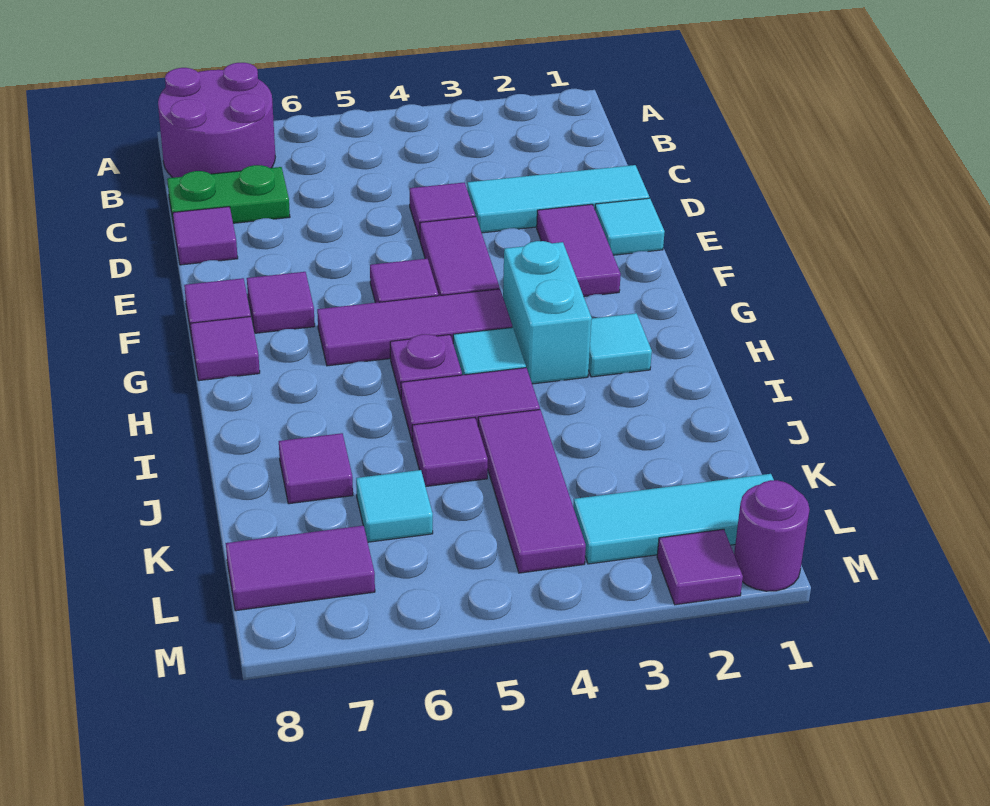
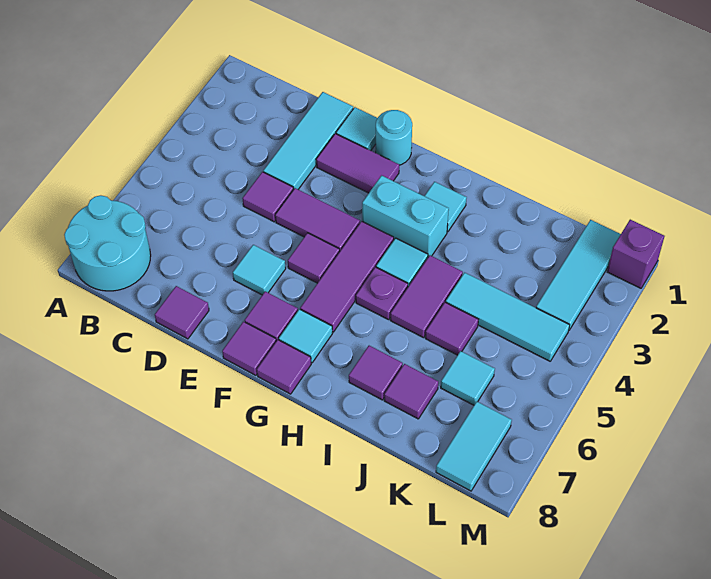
purple round brick A7:B8 level 1 -> cyan round brick A7:B8 level 1
green plate C7:C8 level 1 -> none
none -> cyan tile E6 level 1
none -> cyan round brick F1 level 1
none -> cyan tile G7 level 1
purple tile J4:L4 level 1 -> cyan tile J4:L4 level 1
purple tile L7:L8 level 1 -> cyan tile L7:L8 level 1
purple round brick M1 level 1 -> purple brick M1 level 1
purple tile M2 level 1 -> purple tile I7 level 1

